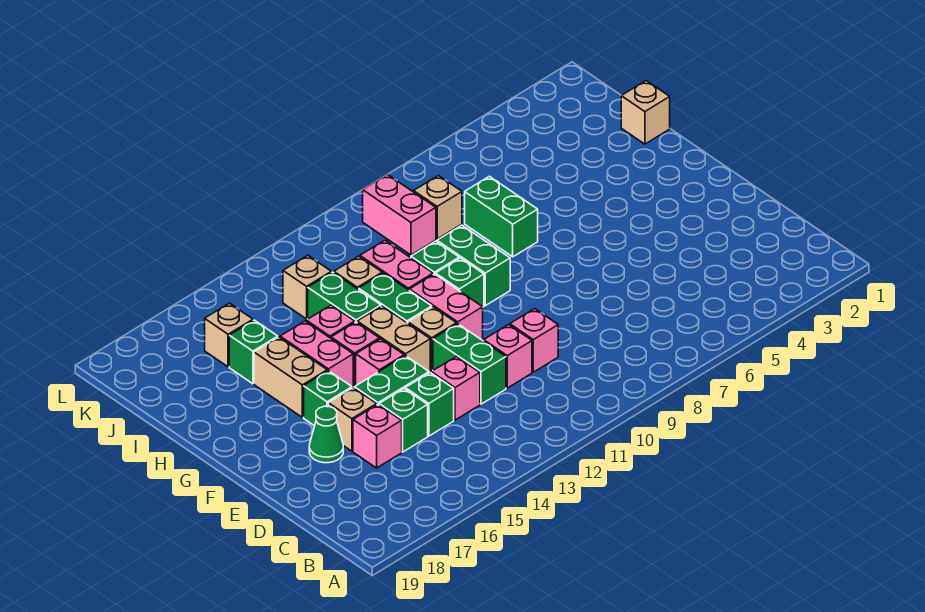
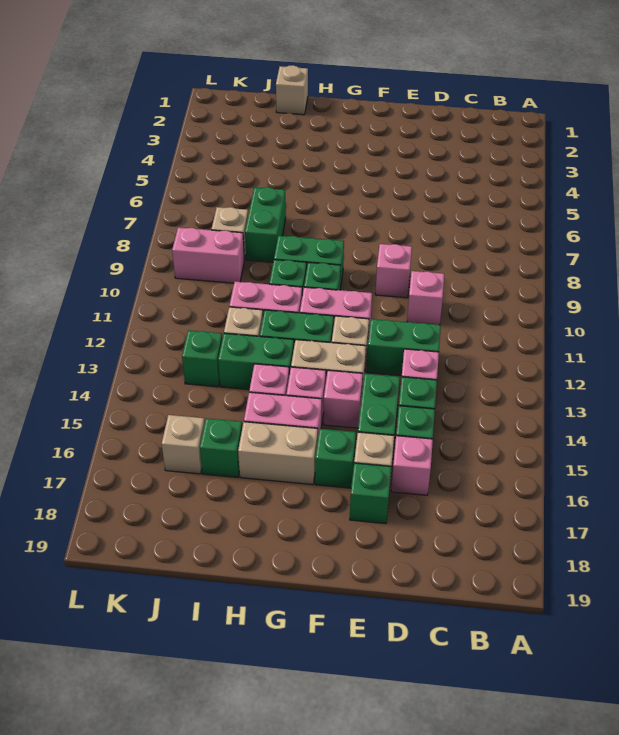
pink brick D11 level 1 -> pink brick E9 level 1
green cone E17 level 1 -> green brick E17 level 1
green brick H7:I7 level 1 -> green brick I7:I8 level 1
tan brick J13 level 1 -> green brick J13 level 1

